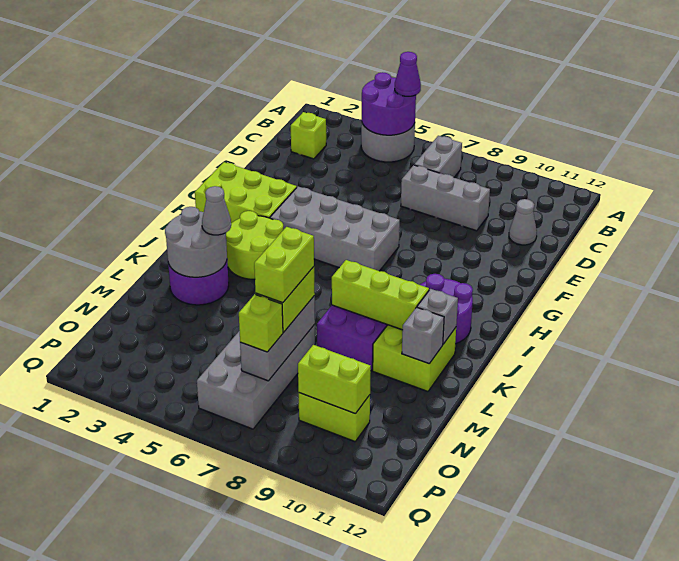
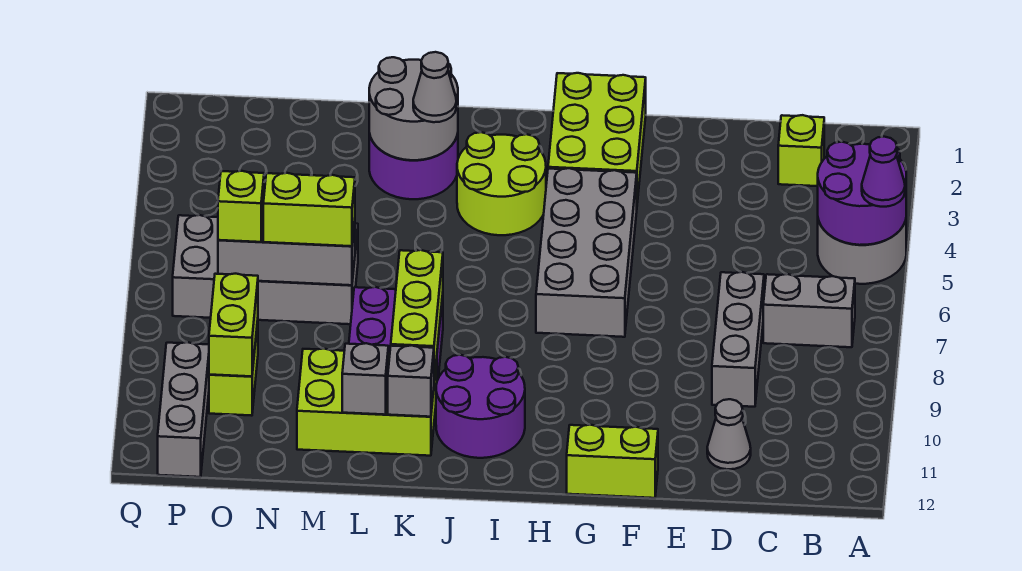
lime brick K10:L11 level 1 -> lime brick K10:M11 level 1
lime brick M7:N7 level 4 -> lime brick F12:G12 level 1
none -> grey brick P10:P12 level 1

